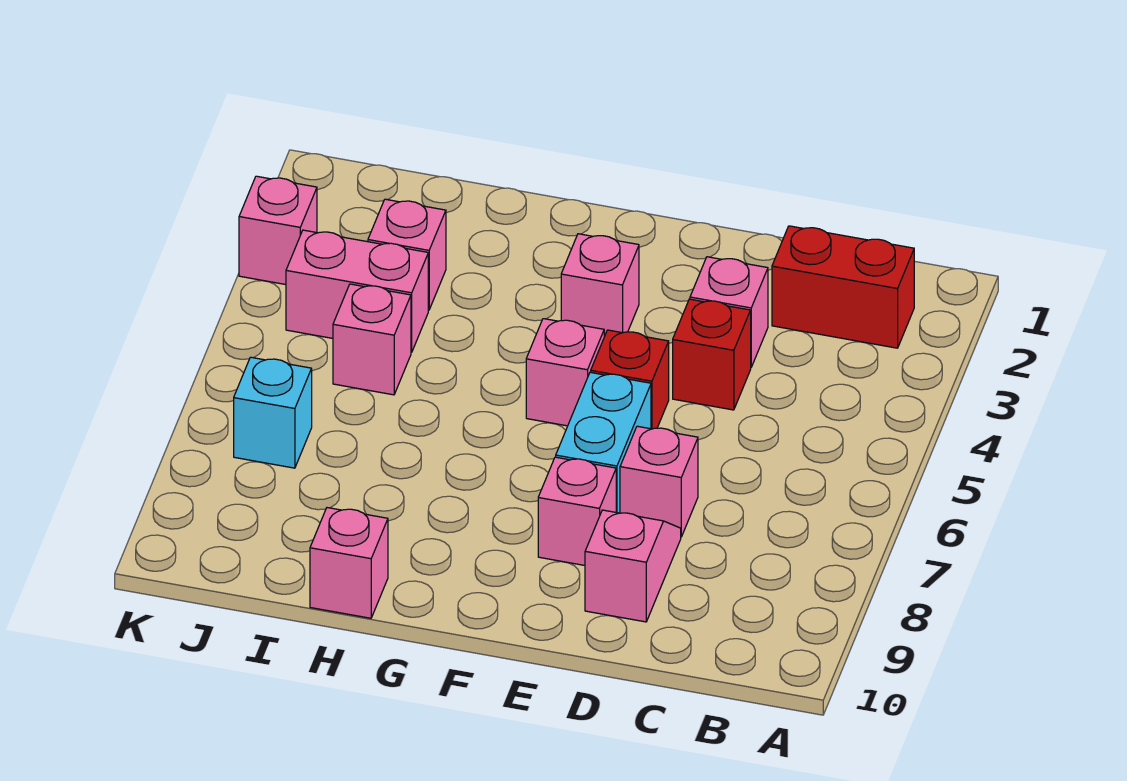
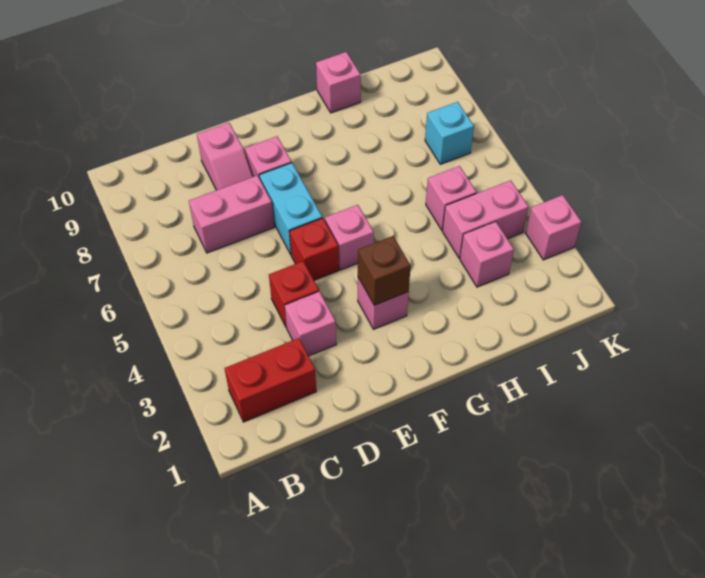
pink brick D7 level 1 -> pink brick C7:D7 level 1
none -> brown brick F3 level 2

